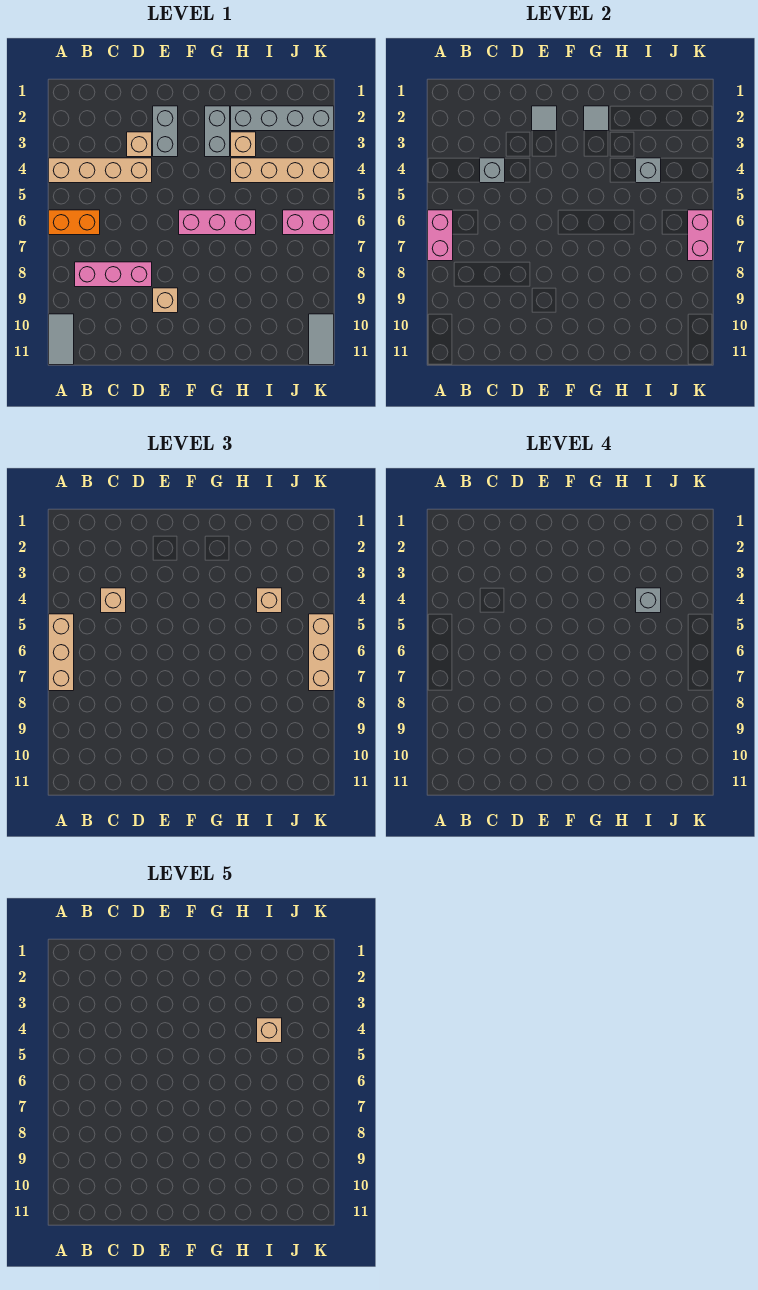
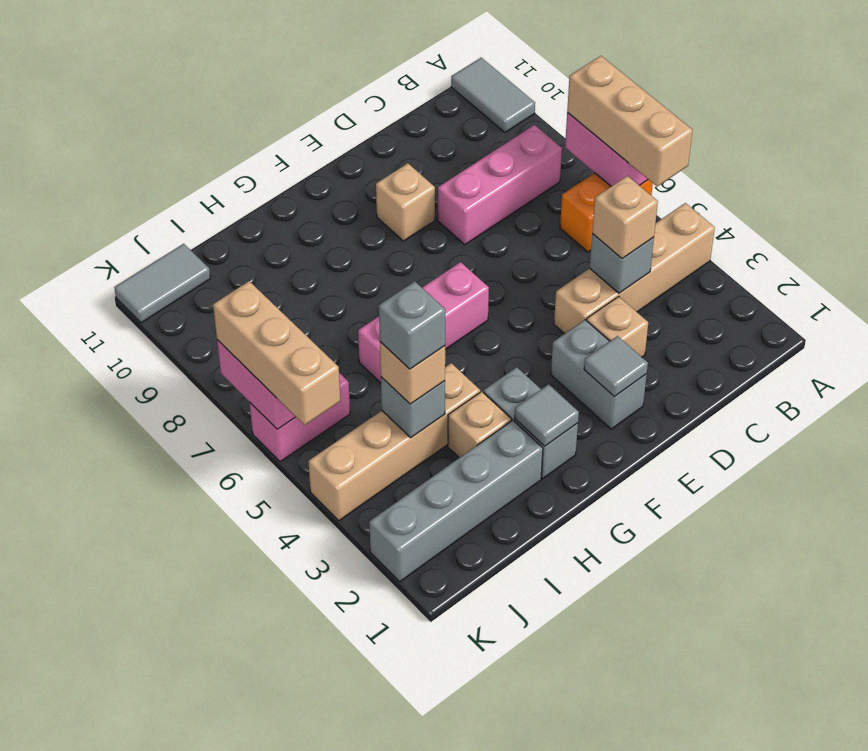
tan brick I4 level 5 -> none
grey tile K10:K11 level 1 -> grey tile J11:K11 level 1

